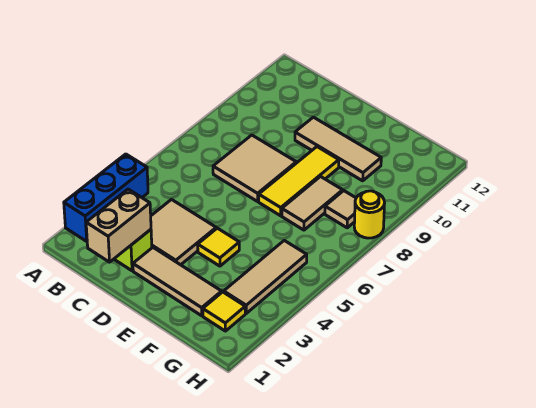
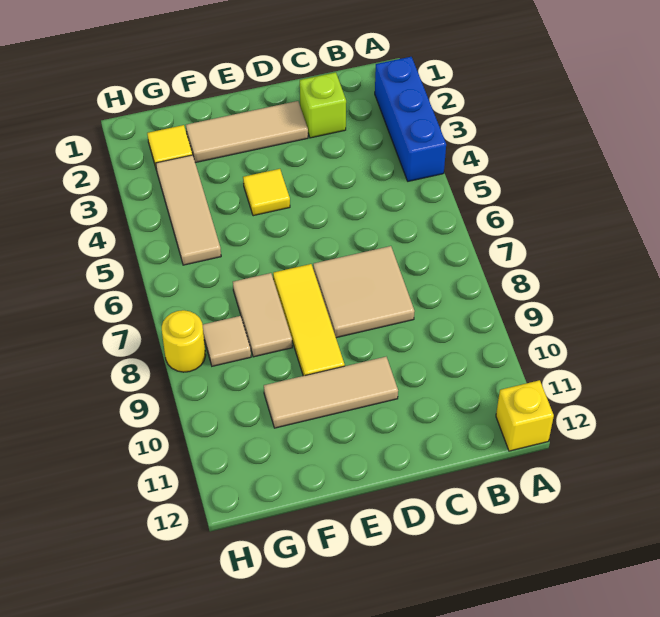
none -> yellow brick A12 level 1
tan brick C1:C2 level 2 -> none
tan tile C3:D4 level 1 -> none

